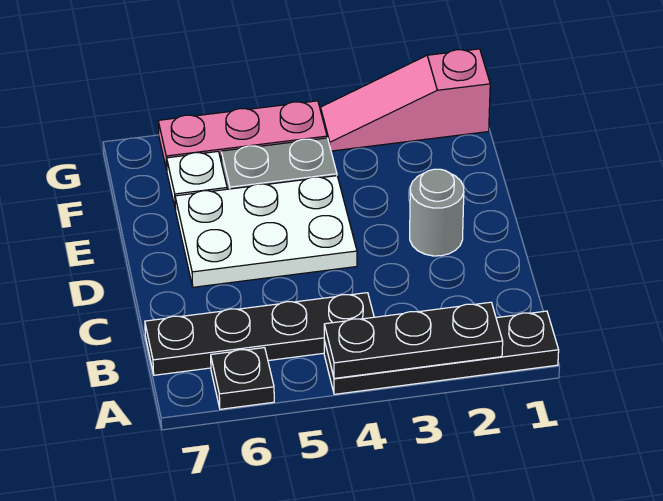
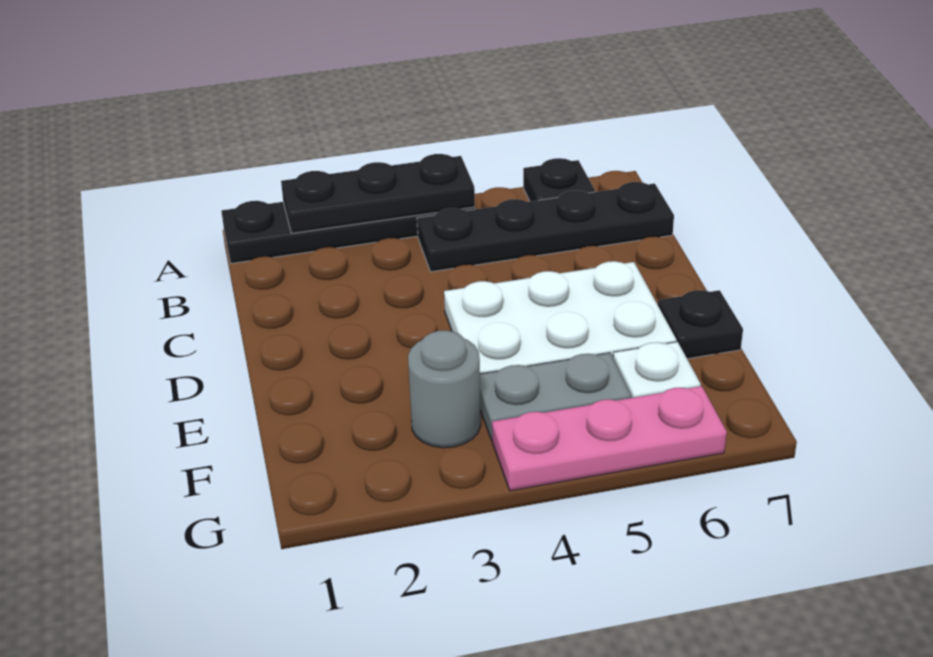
grey round brick D2 level 1 -> grey round brick F3 level 1
none -> black plate E7 level 1
pink slope G1:G3 level 1 top 1 -> none

